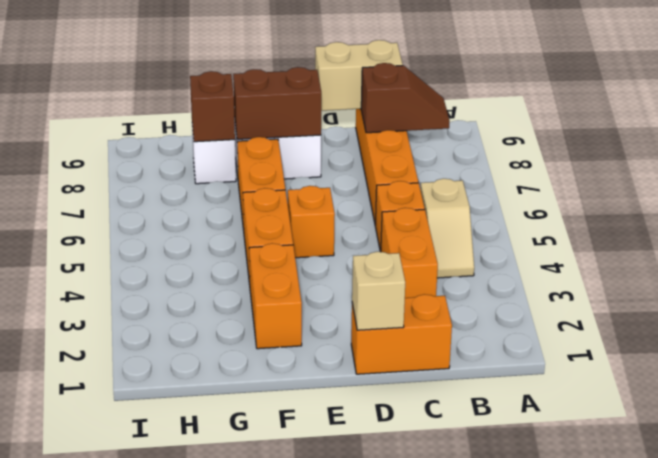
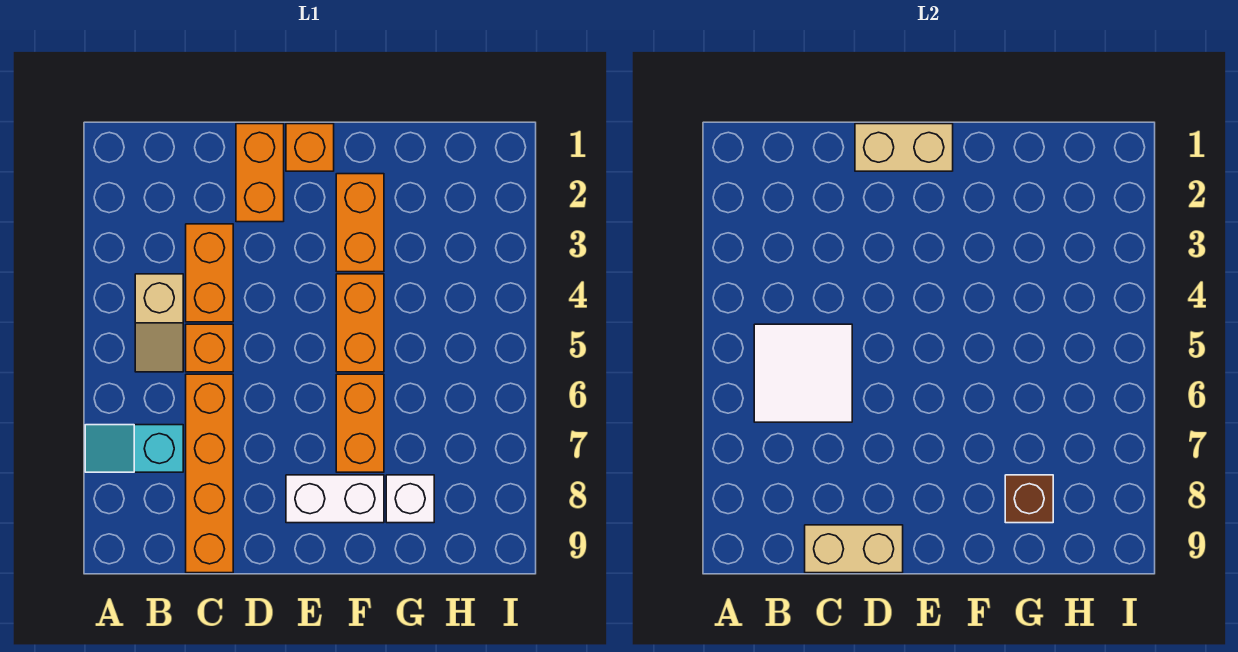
none -> cyan slope A7:B7 level 1 top B
tan slope B4:B5 level 1 top 5 -> tan slope B4:B5 level 1 top 4
none -> white tile B5:C6 level 2
brown slope B8:C8 level 2 top C -> none
orange brick C1:D1 level 1 -> orange brick D1:D2 level 1
tan brick D1 level 2 -> tan brick D1:E1 level 2
orange brick E5 level 1 -> orange brick E1 level 1
brown brick E8:F8 level 2 -> none

